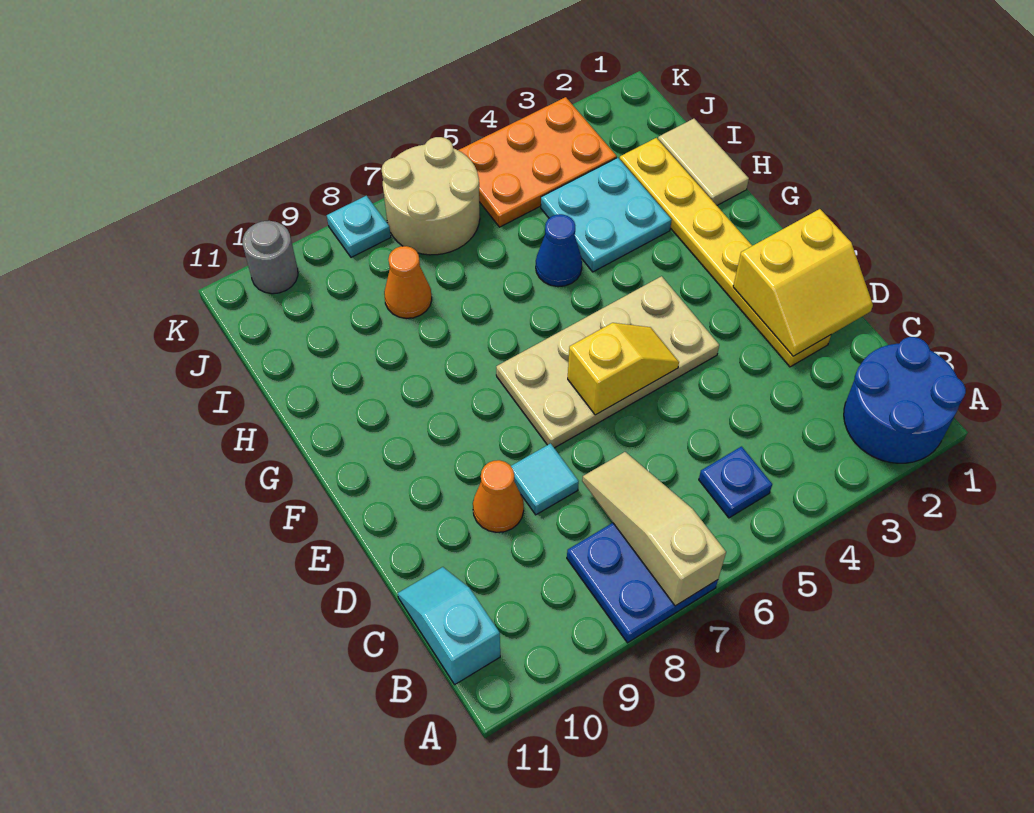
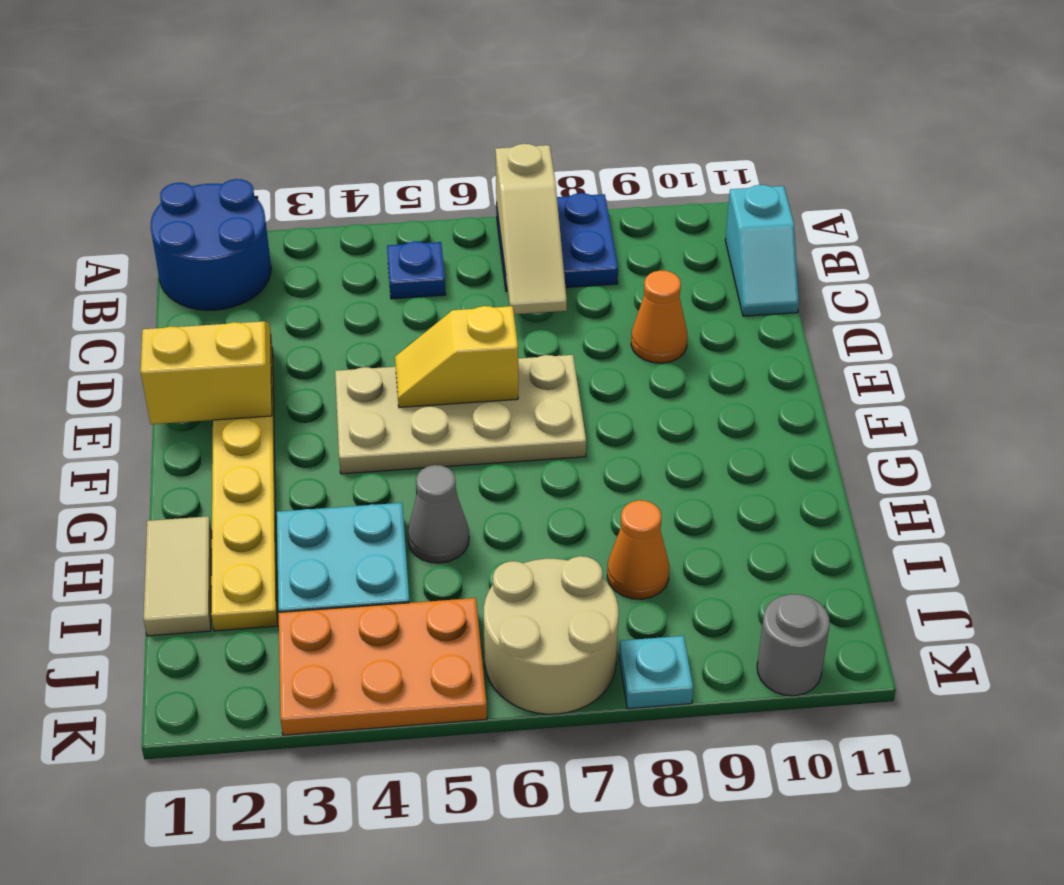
cyan tile D8 level 1 -> none
blue cone H5 level 1 -> grey cone H5 level 1

